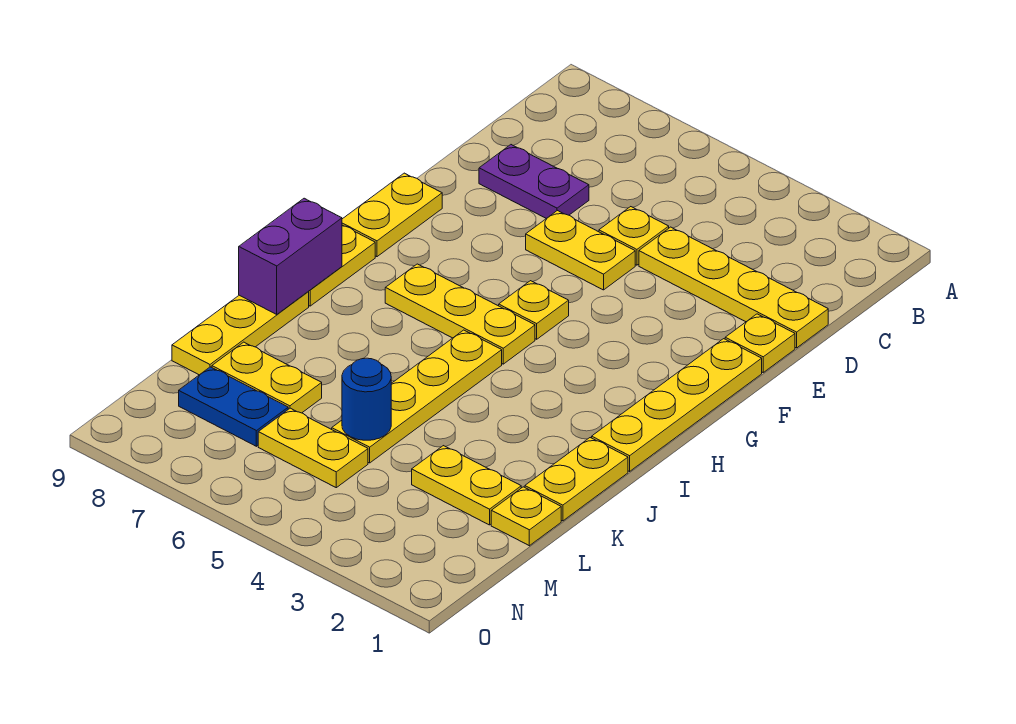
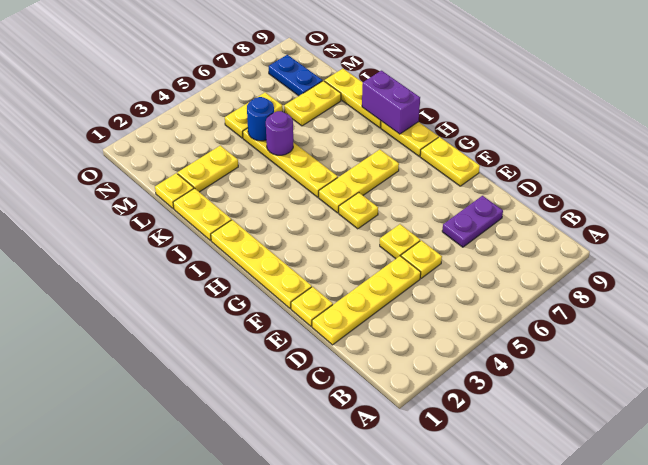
yellow plate E5:E6 level 1 -> yellow plate E5 level 1
none -> purple round brick K5 level 2
blue plate M7:M8 level 1 -> blue plate M8:N8 level 1

